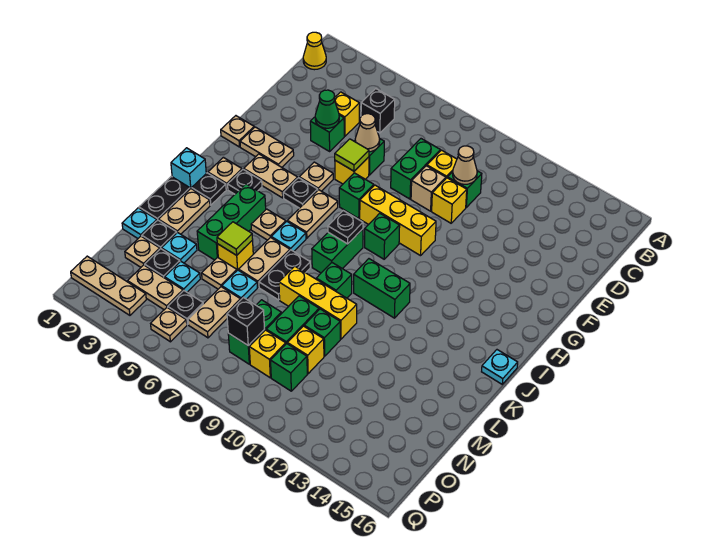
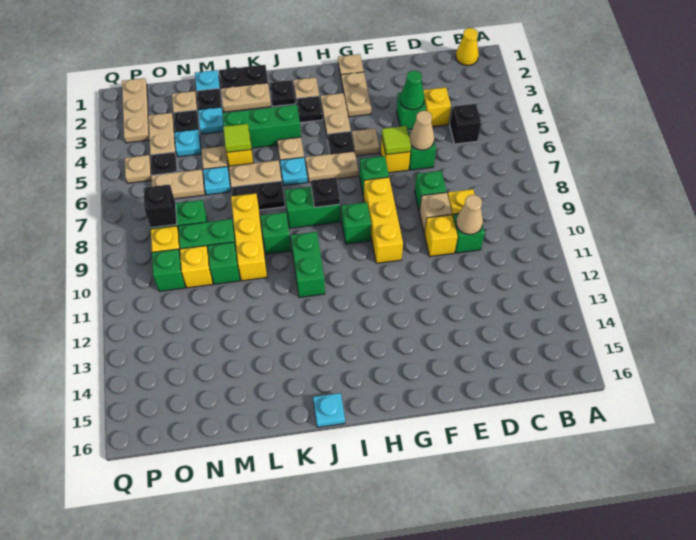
green brick D8:E8 level 1 -> green brick E8 level 1
cyan brick J1 level 1 -> none

